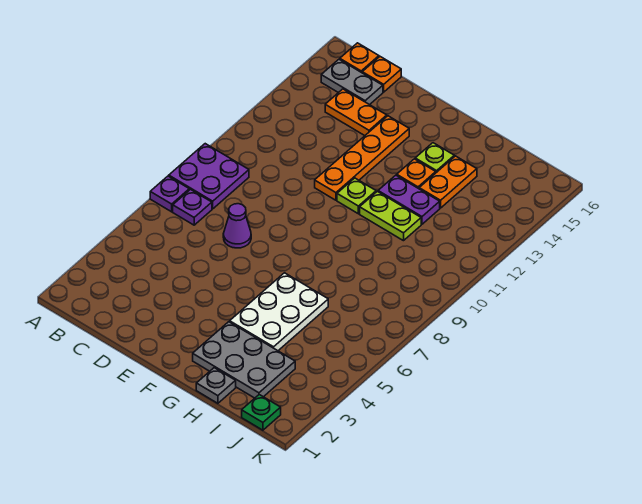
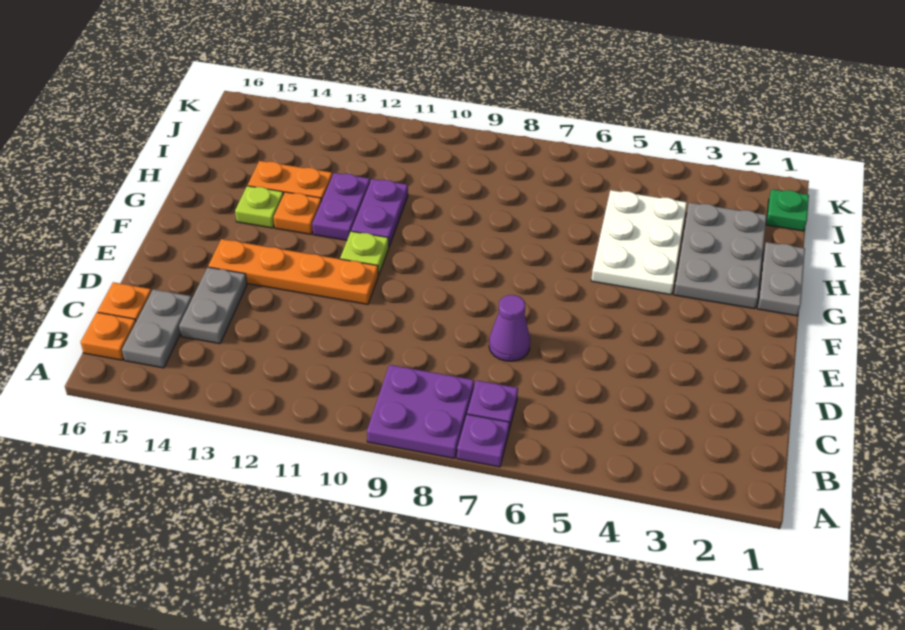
orange plate C14:D14 level 1 -> grey plate C14:D14 level 1
white plate G4:H6 level 1 -> white plate G4:I5 level 1
lime plate G11:H11 level 1 -> purple plate G11:H11 level 1
grey plate H1 level 1 -> grey plate G1:H1 level 1

